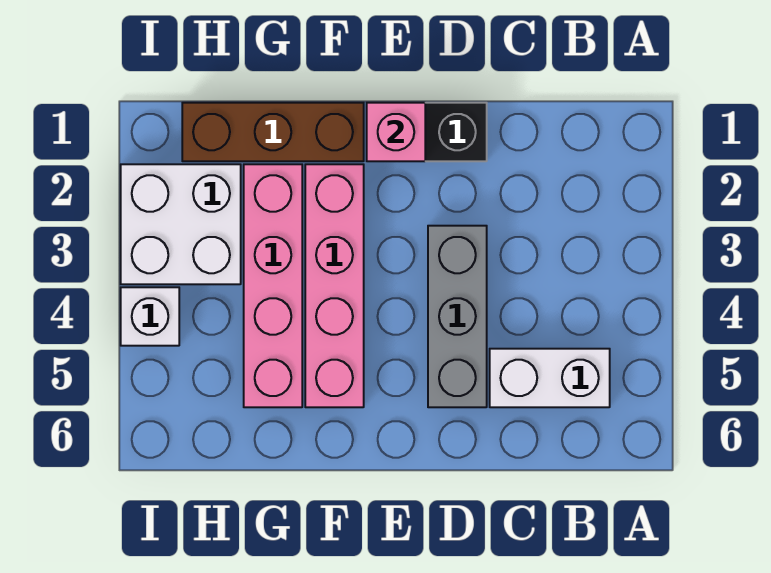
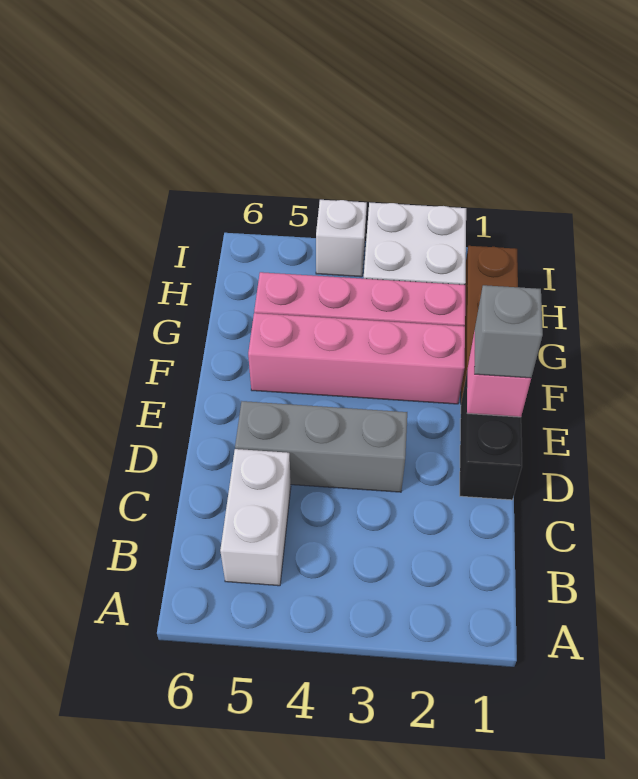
none -> grey brick E1 level 3

